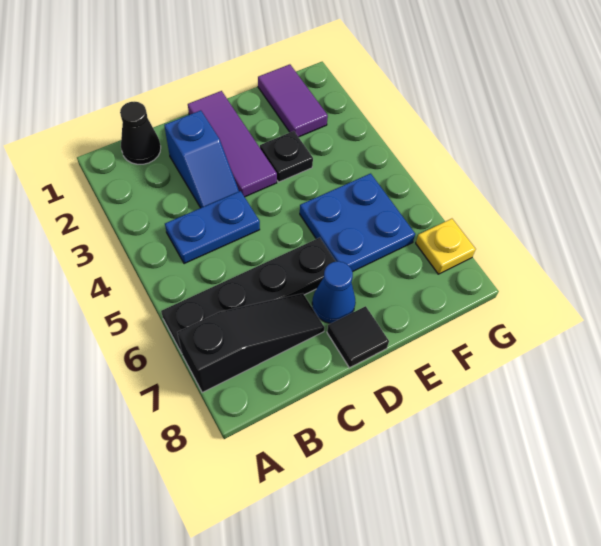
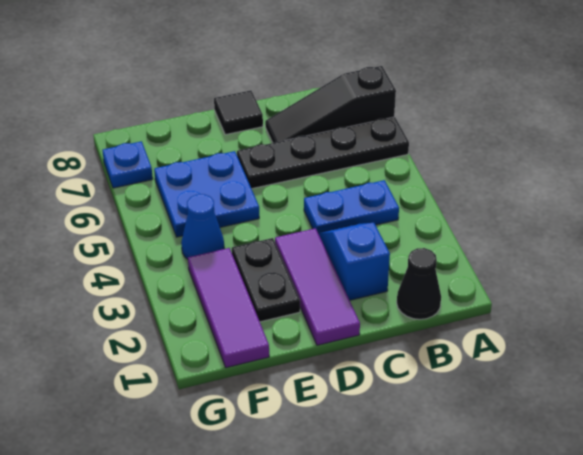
blue cone D7 level 1 -> blue cone F4 level 1
black plate E3 level 1 -> black plate E2:E3 level 1
purple tile F1:F2 level 1 -> purple tile F1:F3 level 1
yellow plate G7 level 1 -> blue plate G7 level 1

